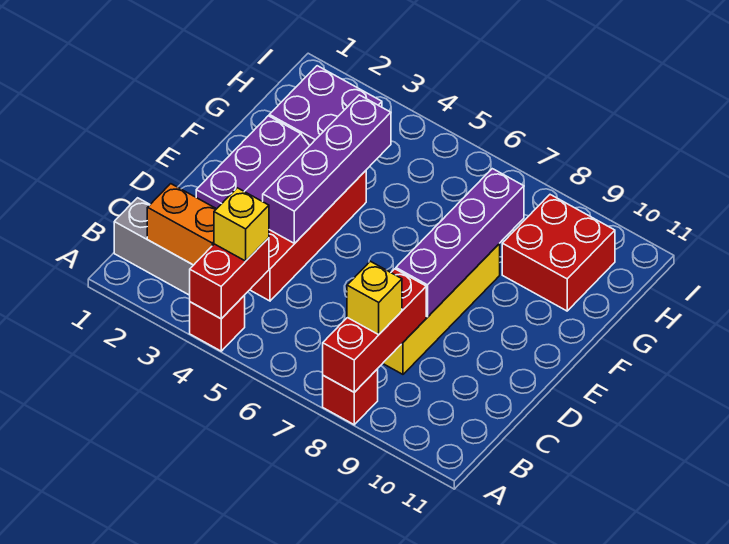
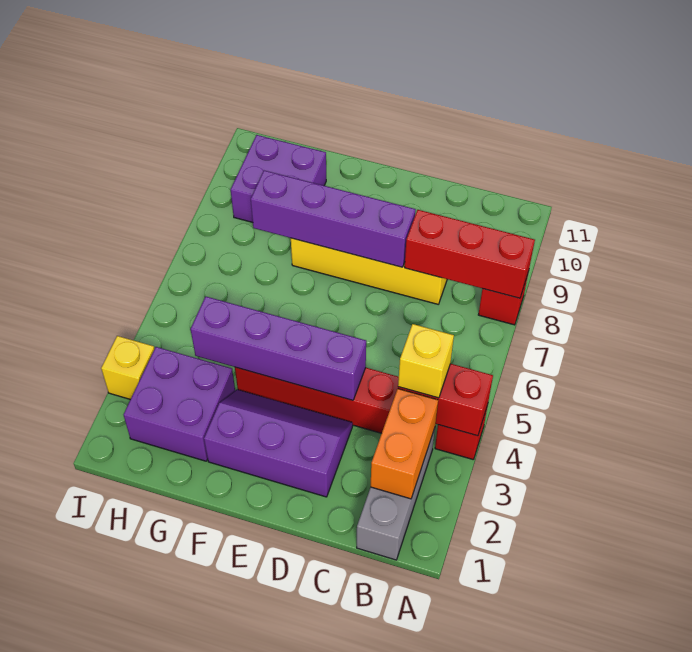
yellow brick B8 level 3 -> yellow brick I3 level 1
red brick G9:H10 level 1 -> purple brick G9:H10 level 1

